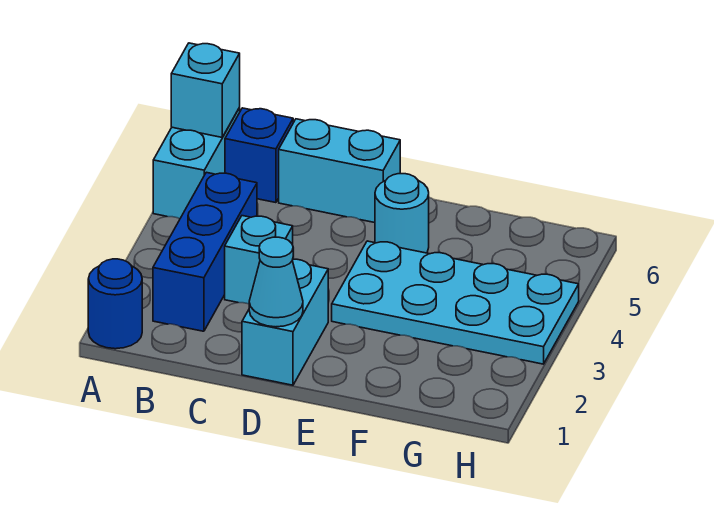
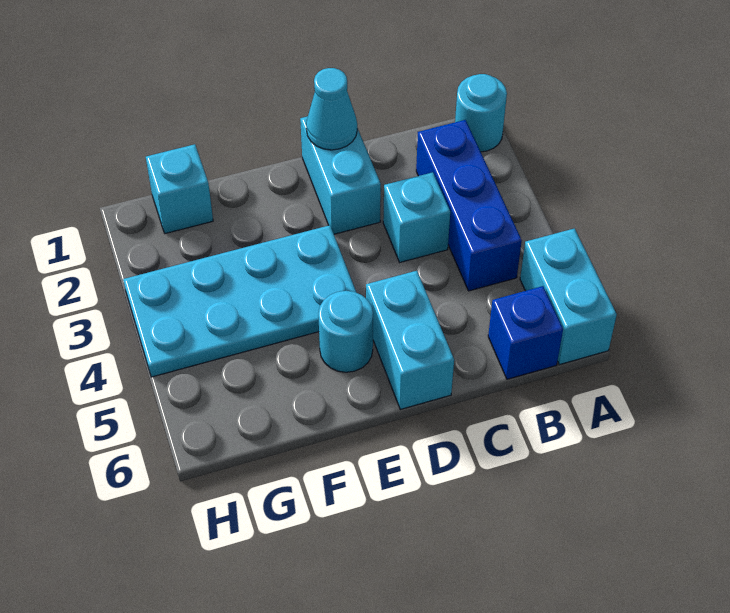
blue round brick A1 level 1 -> cyan round brick A1 level 1
cyan brick A6 level 2 -> cyan brick G1 level 1
cyan brick C6:D6 level 1 -> cyan brick D5:D6 level 1

